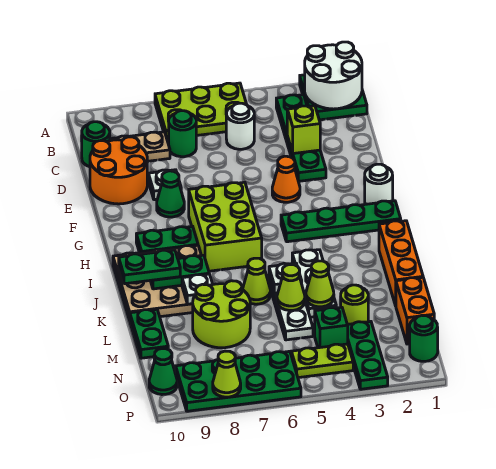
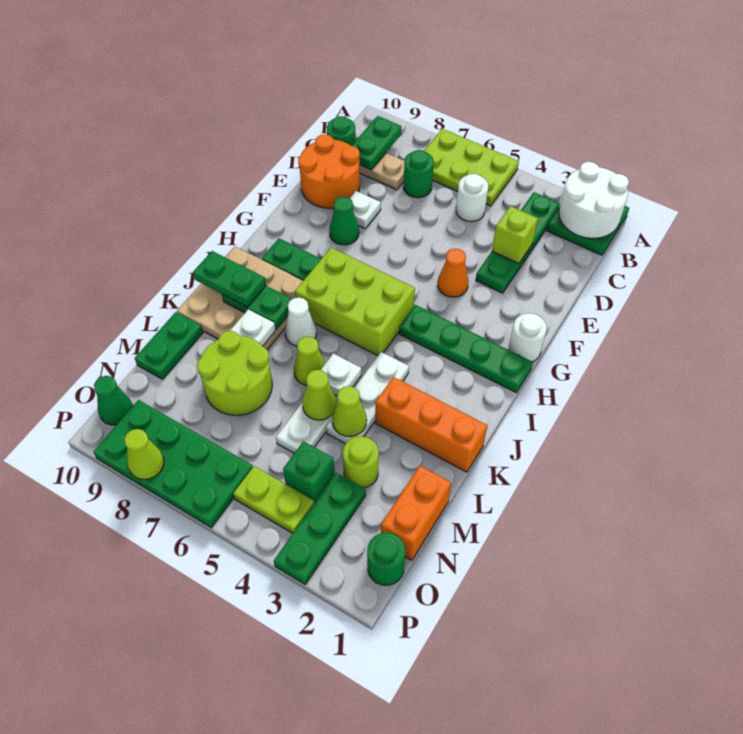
none -> green plate B9:C9 level 2
lime brick G6:I7 level 1 -> lime brick H5:I7 level 1
orange brick J1:L1 level 1 -> orange brick K1:K3 level 1
none -> white cone J7 level 1

